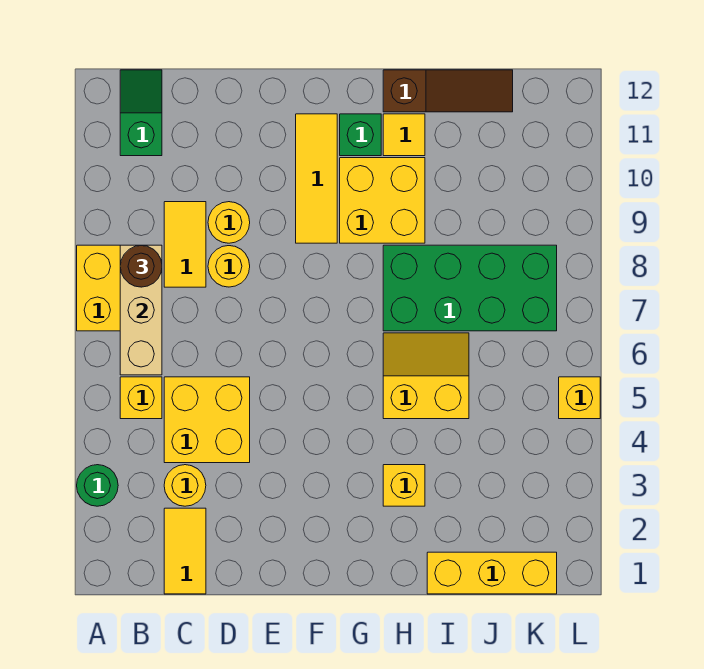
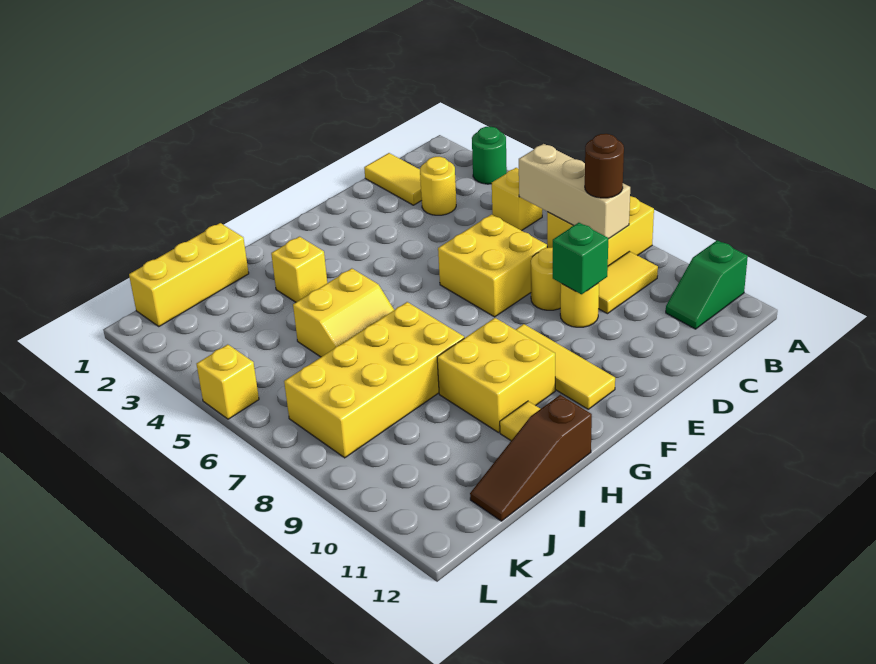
green slope B11:B12 level 1 top 11 -> green slope A11:B11 level 1 top A
yellow brick C4:D5 level 1 -> yellow brick D6:E7 level 1
yellow tile C8:C9 level 1 -> yellow tile B9:C9 level 1
green brick G11 level 1 -> green brick D9 level 2
green brick H7:K8 level 1 -> yellow brick H7:K8 level 1

